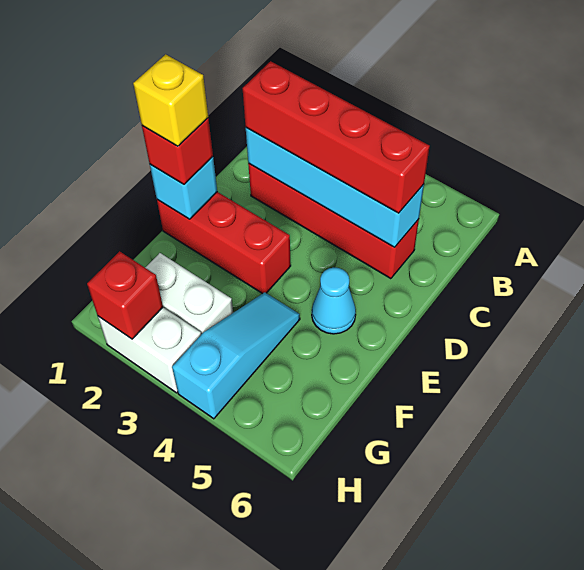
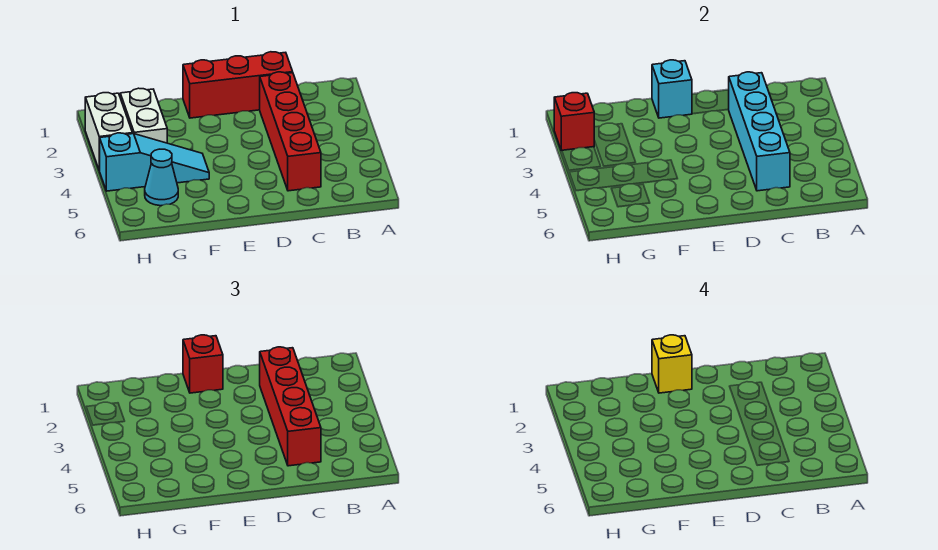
red brick E1:E3 level 1 -> red brick C1:E1 level 1
cyan cone E5 level 1 -> cyan cone G5 level 1

